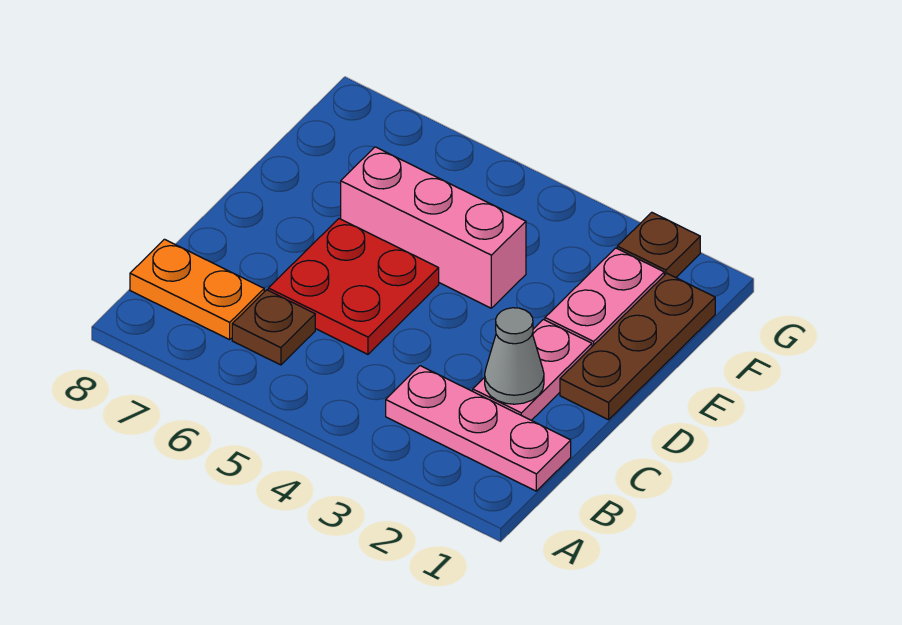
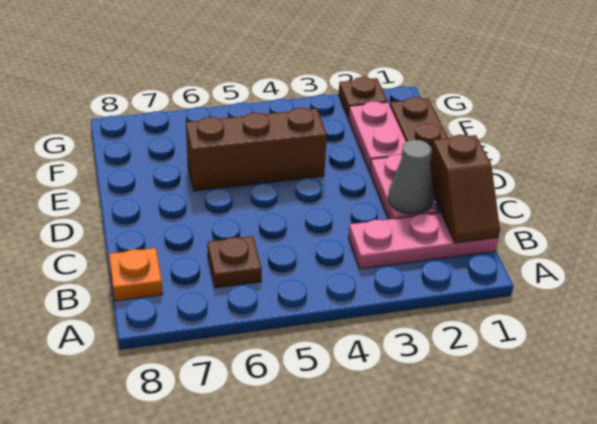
none -> brown slope B1:C1 level 2 top C
orange plate B7:B8 level 1 -> orange plate B8 level 1
red plate C5:D6 level 1 -> none
pink brick E4:E6 level 1 -> brown brick E4:E6 level 1

